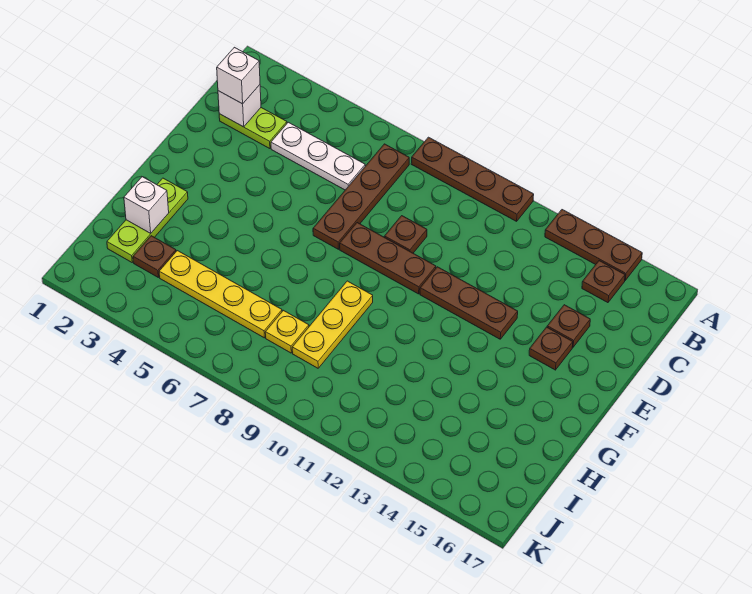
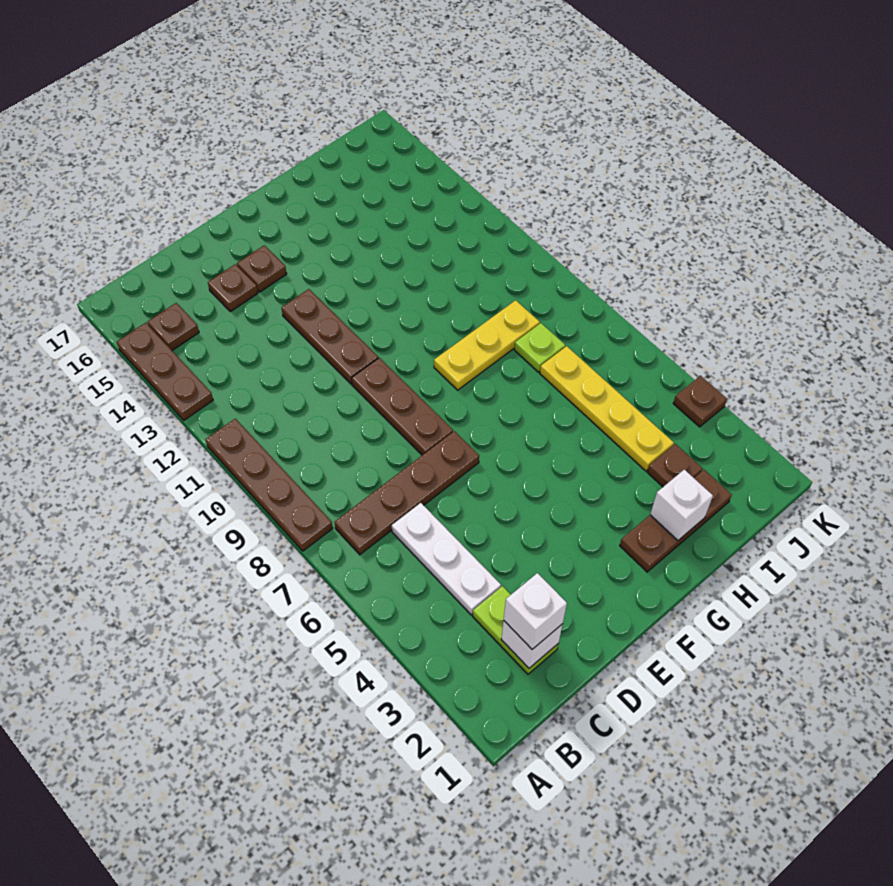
brown plate D9 level 1 -> brown plate K4 level 1
lime plate G2:I2 level 1 -> brown plate G2:I2 level 1
yellow plate I8 level 1 -> lime plate I8 level 1

